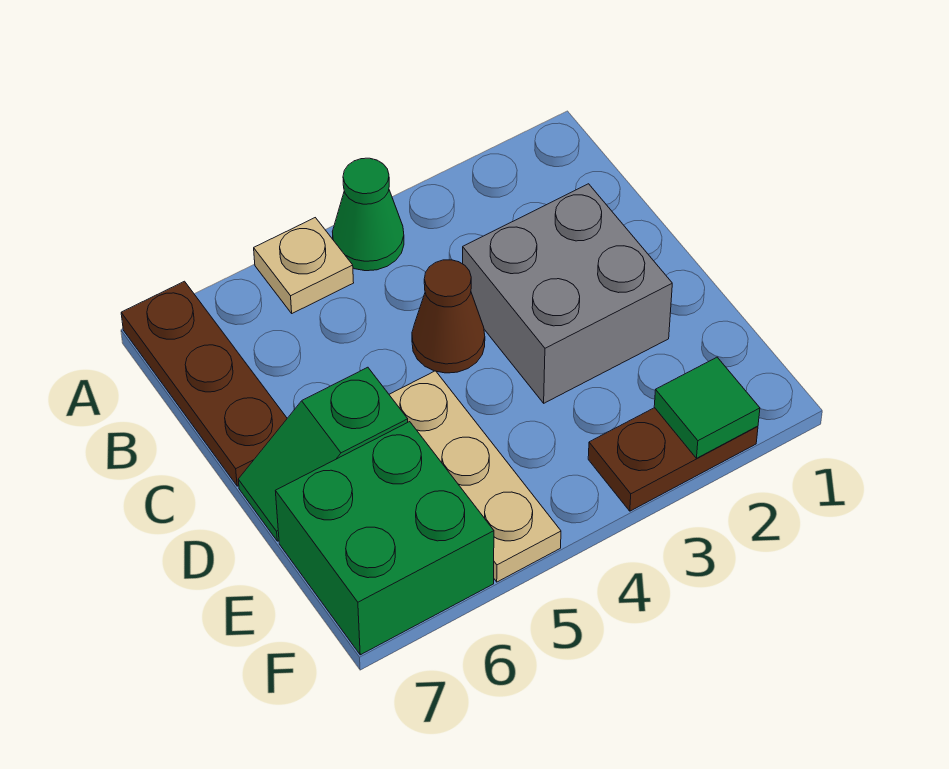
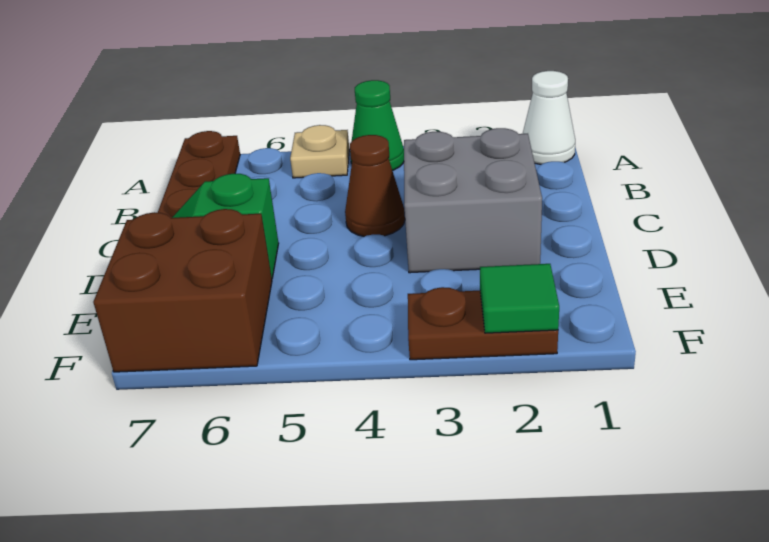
none -> white cone A1 level 1
tan plate D5:F5 level 1 -> none
green brick E6:F7 level 1 -> brown brick E6:F7 level 1

